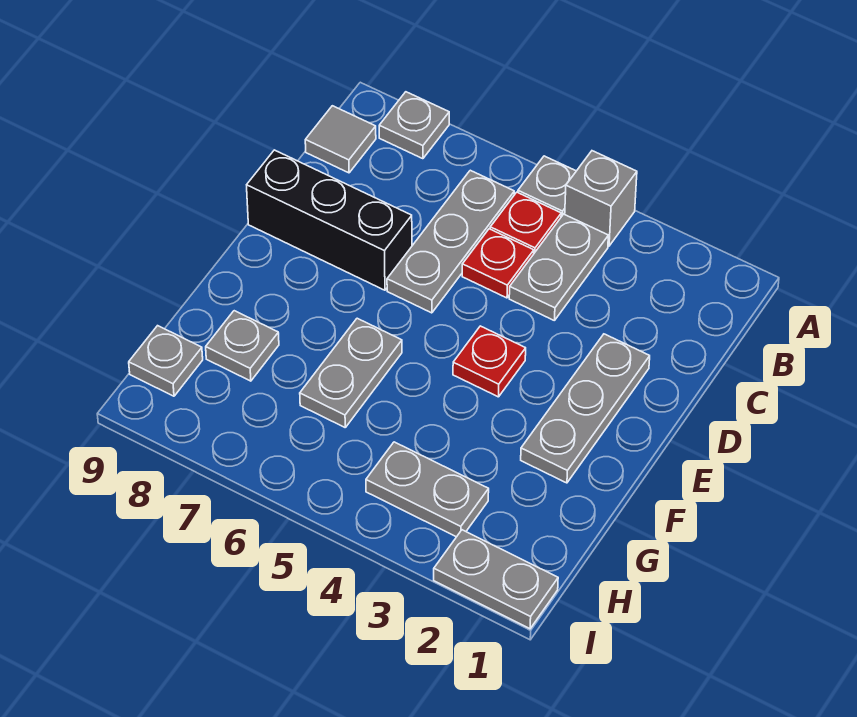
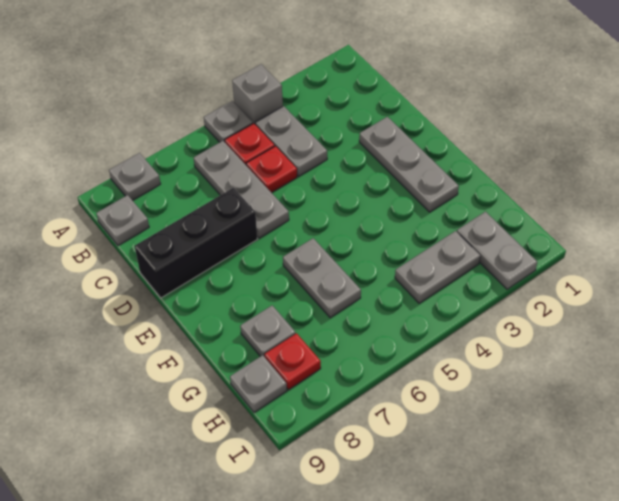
grey tile B9 level 1 -> grey plate B9 level 1
red plate E4 level 1 -> red plate H8 level 1
grey plate I1:I2 level 1 -> grey plate H2:I2 level 1

